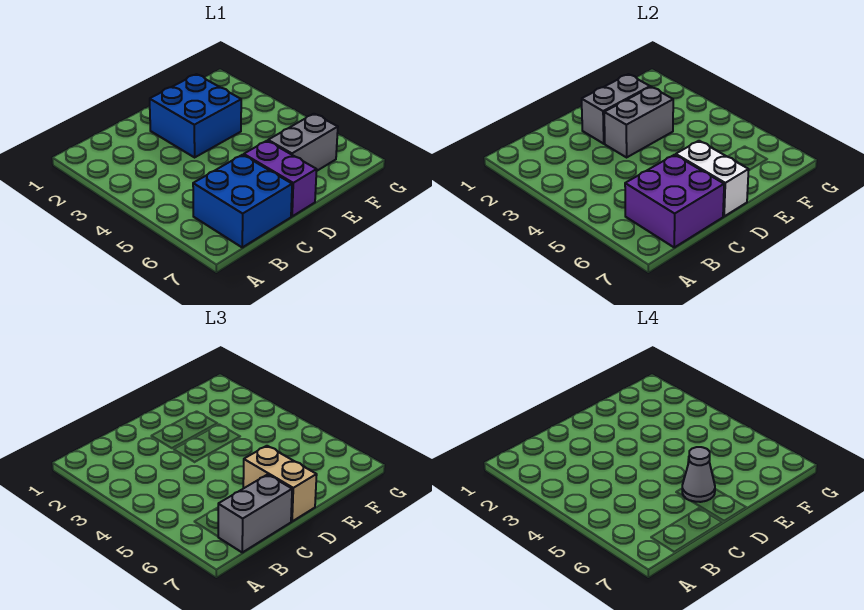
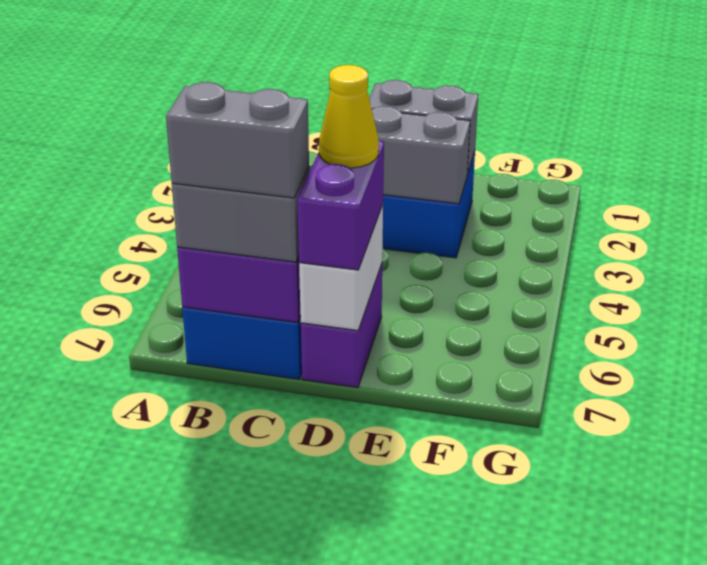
tan brick D6:D7 level 3 -> purple brick D6:D7 level 3
grey cone D6 level 4 -> yellow cone D6 level 4
grey brick E6:F6 level 1 -> grey brick B7:C7 level 4

